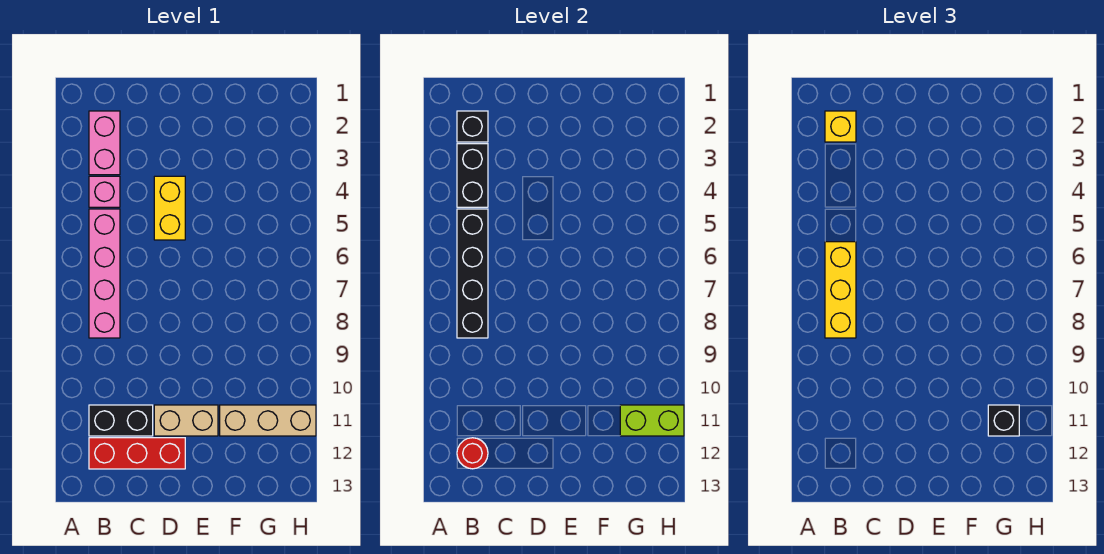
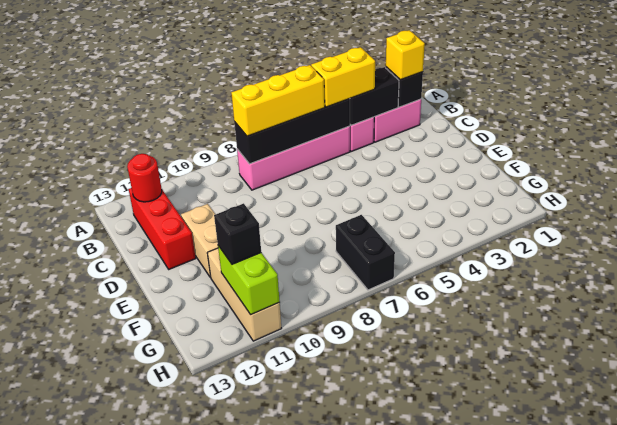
black brick B11:C11 level 1 -> black brick G7:H7 level 1
yellow brick D4:D5 level 1 -> yellow brick B4:B5 level 3

